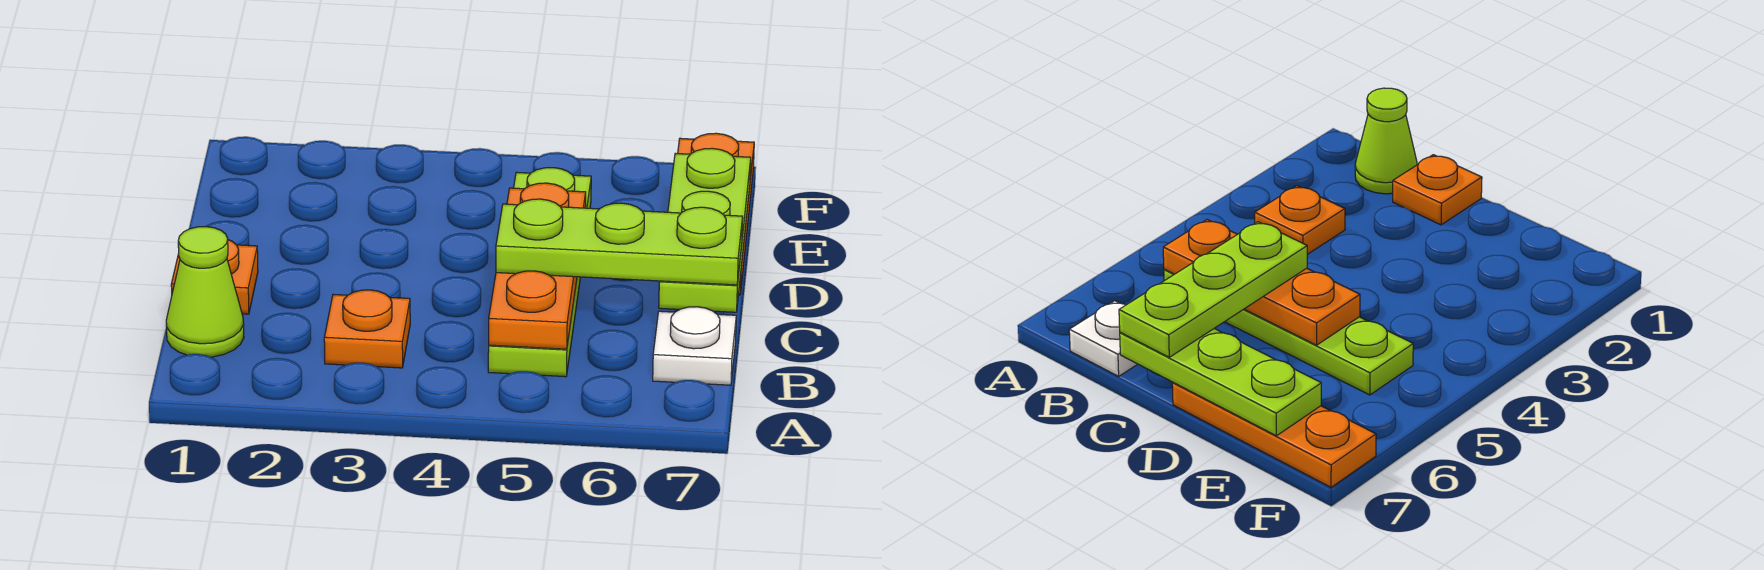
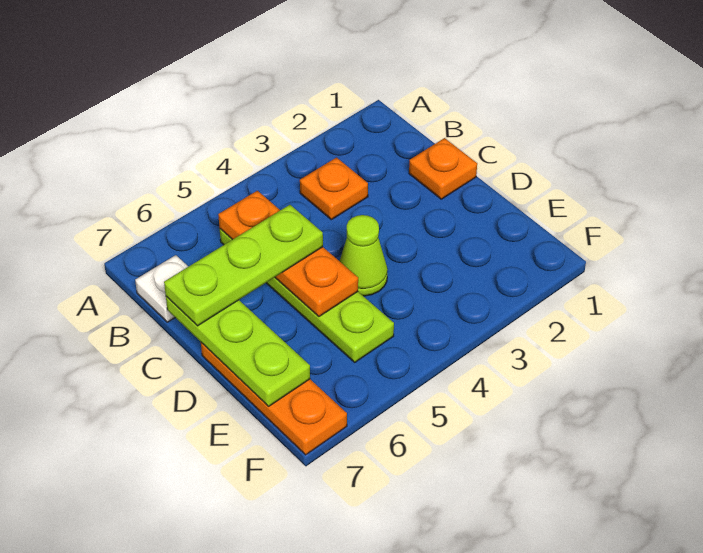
lime cone B1 level 1 -> lime cone D4 level 1

